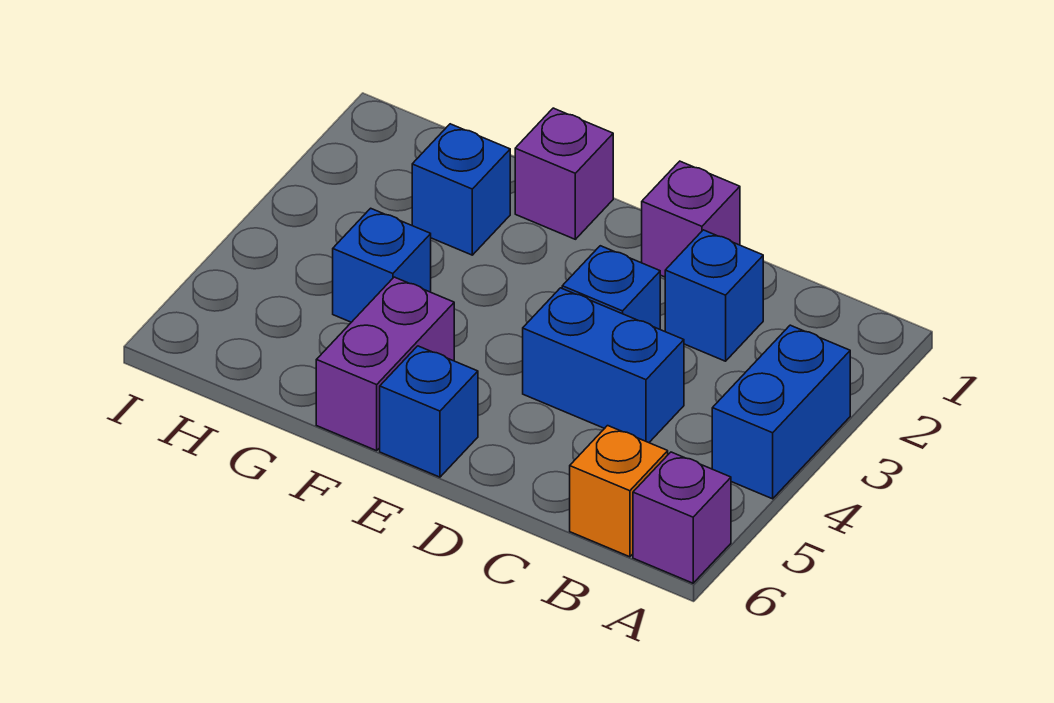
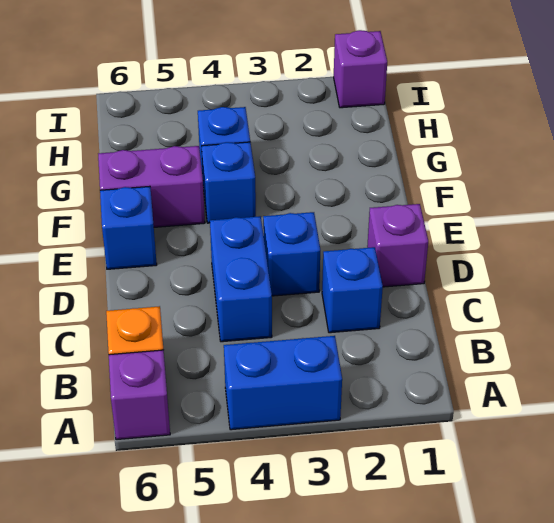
purple brick F1 level 1 -> purple brick I1 level 1
blue brick G2 level 1 -> blue brick F4 level 1

